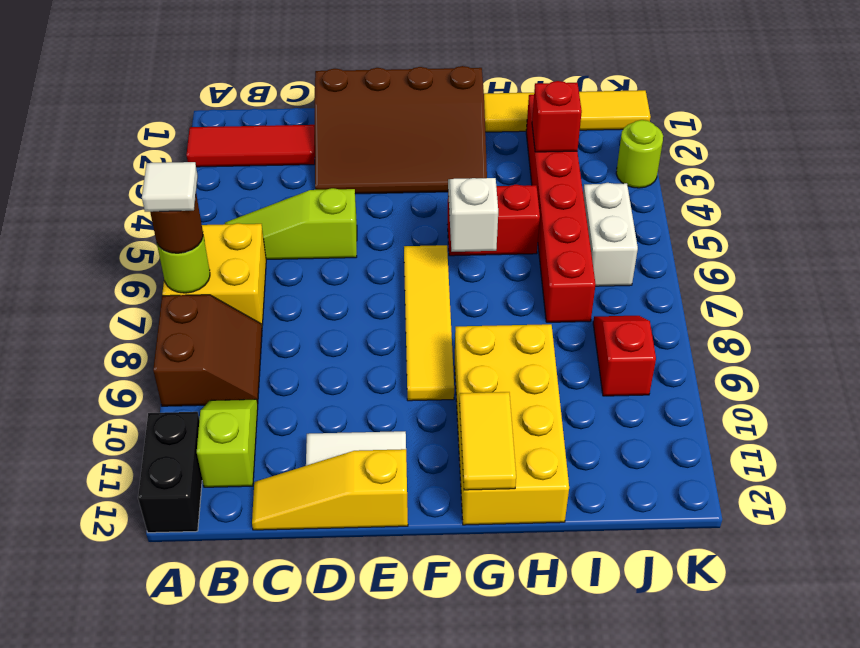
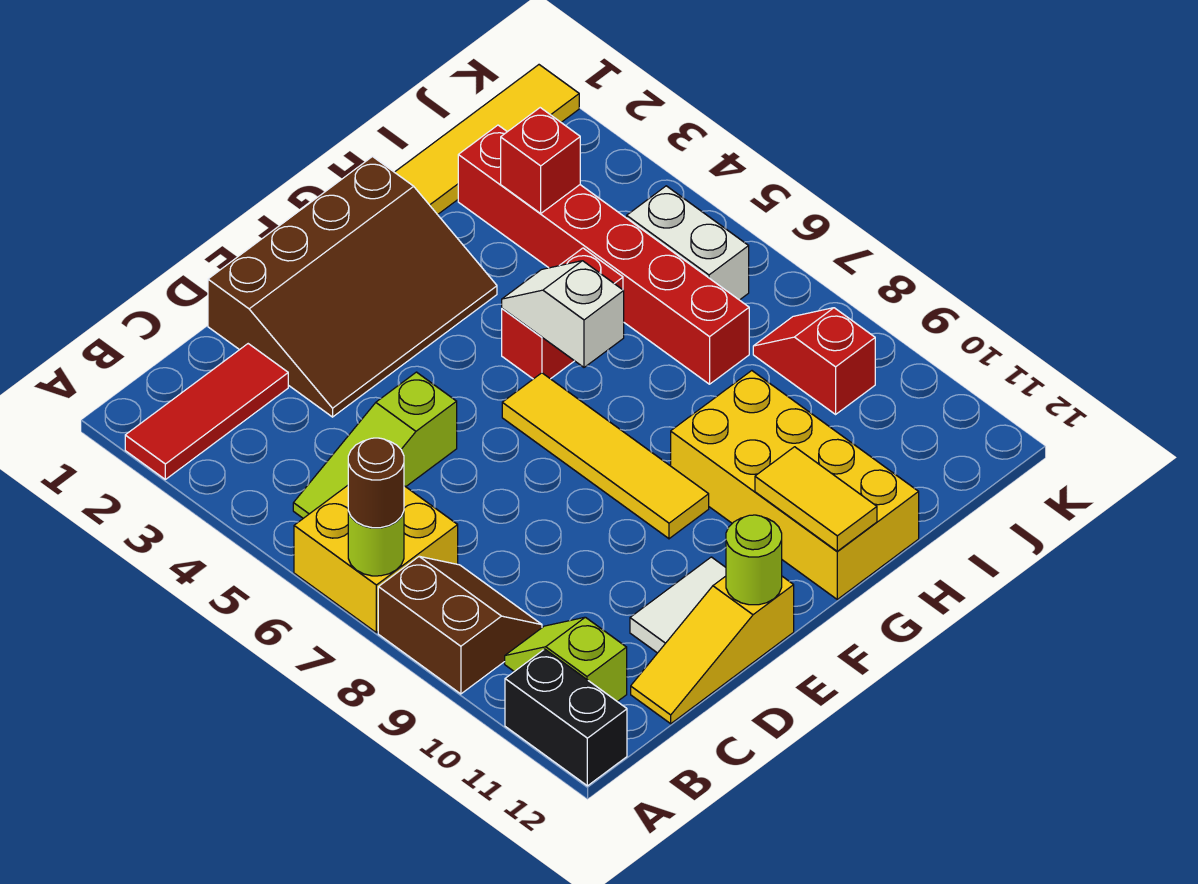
white tile A7 level 4 -> none
lime round brick K3 level 1 -> lime round brick E12 level 2

